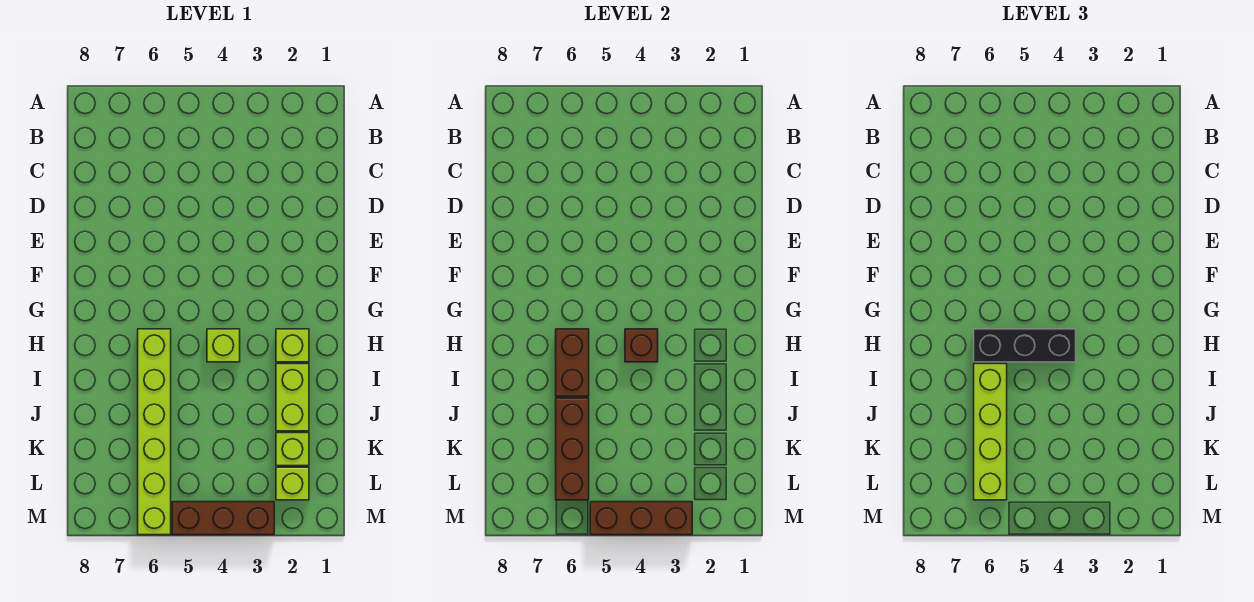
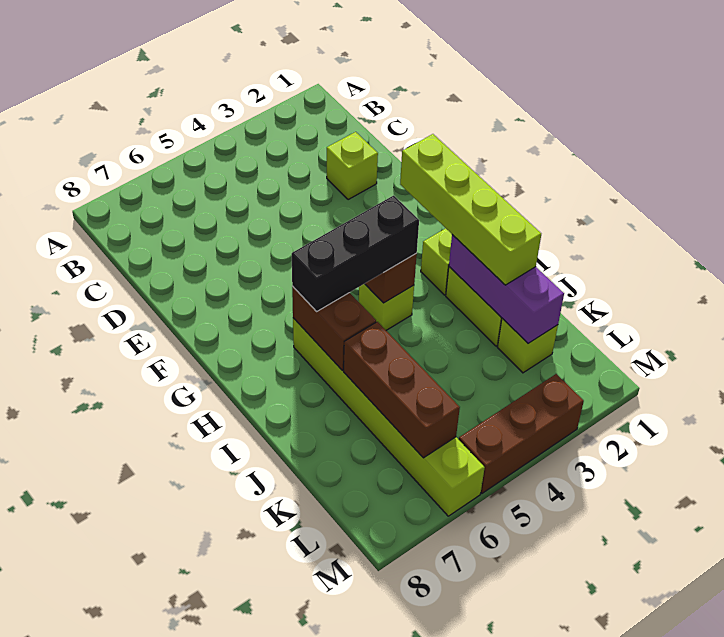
none -> purple brick I2:K2 level 2
lime brick I6:L6 level 3 -> lime brick G2:J2 level 3
lime brick L2 level 1 -> lime brick D2 level 1
brown brick M3:M5 level 2 -> none

